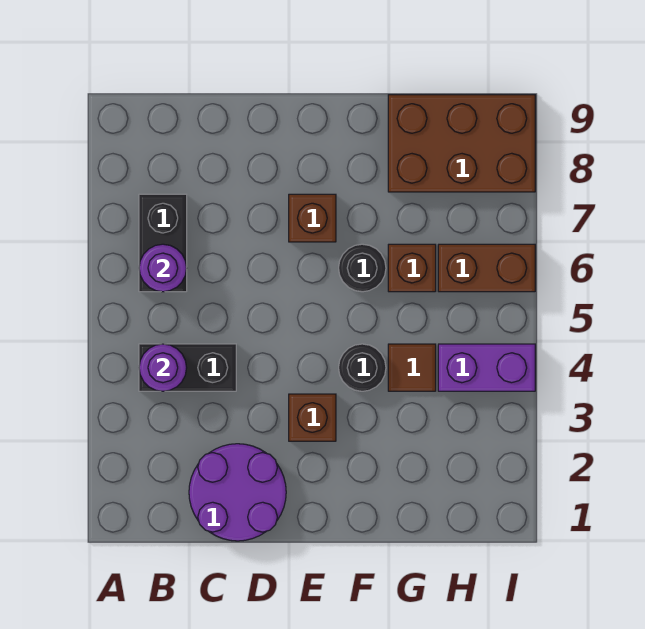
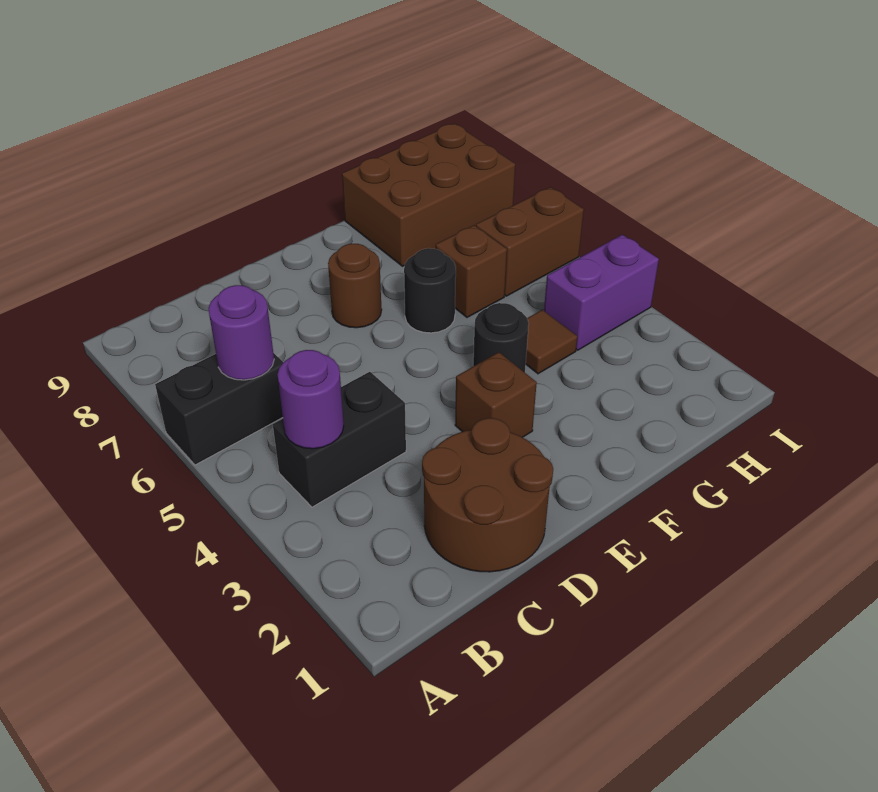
black brick B6:B7 level 1 -> black brick A6:B6 level 1
purple round brick C1:D2 level 1 -> brown round brick C1:D2 level 1
brown brick E7 level 1 -> brown round brick E7 level 1

